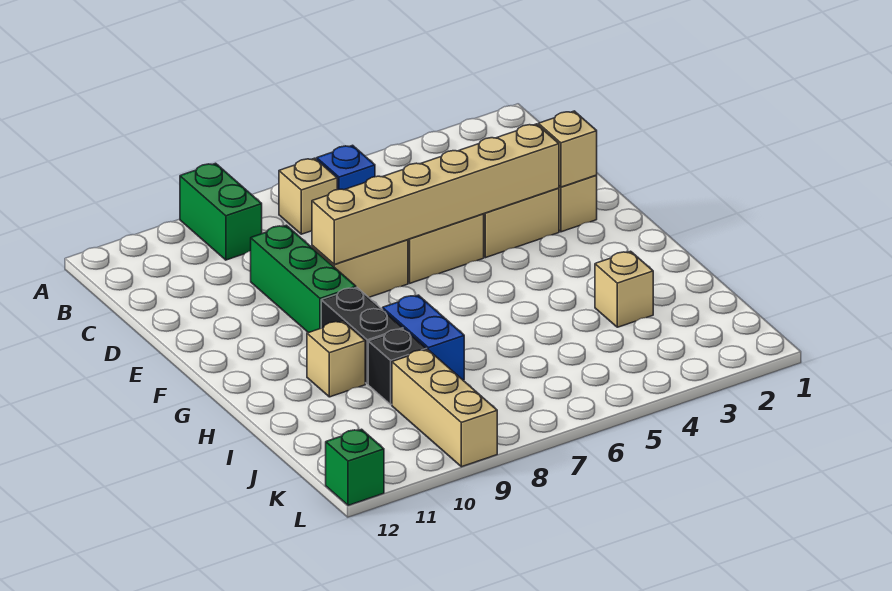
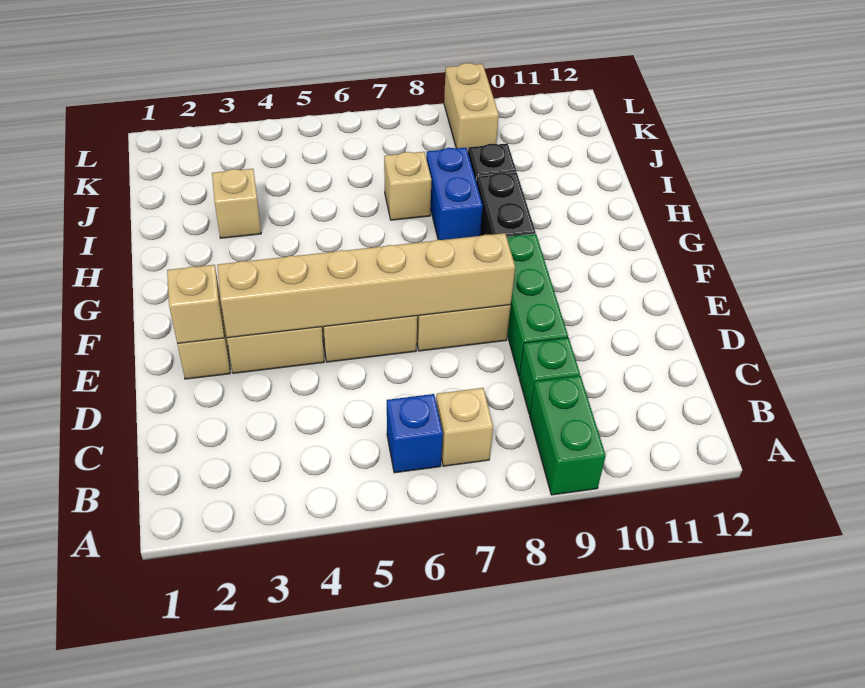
tan brick H10 level 1 -> tan brick I7 level 1
tan brick J9:L9 level 1 -> tan brick K9:L9 level 1
green brick L12 level 1 -> green brick C9 level 1

